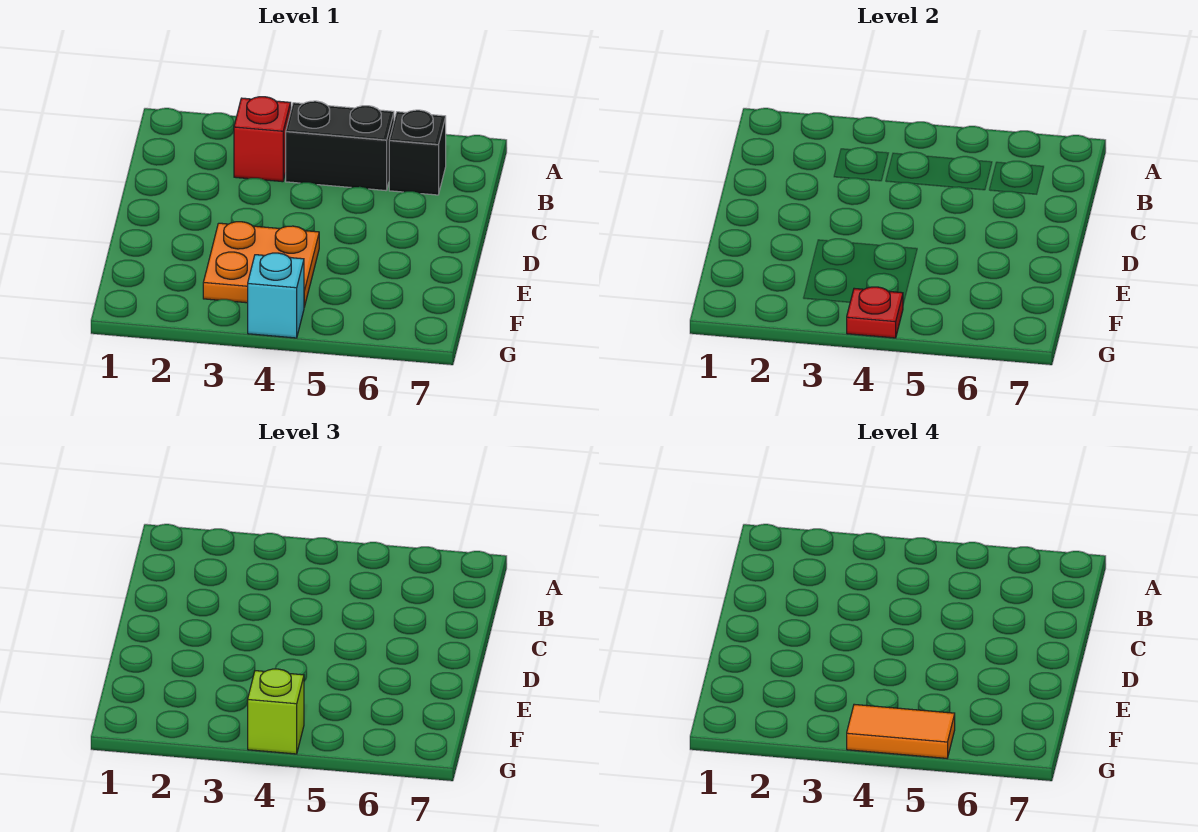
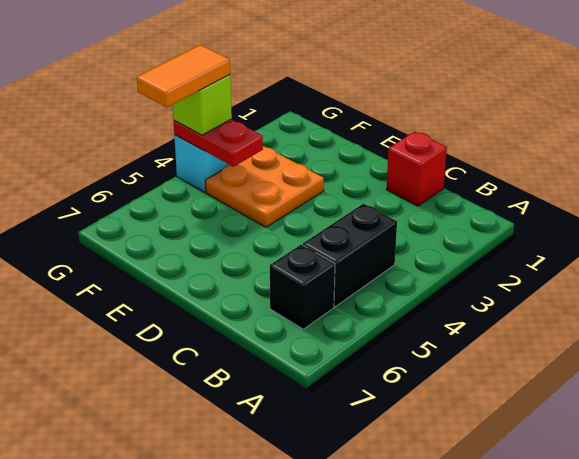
red brick B3 level 1 -> red brick C1 level 1
red plate G4 level 2 -> red plate F4:G4 level 2

